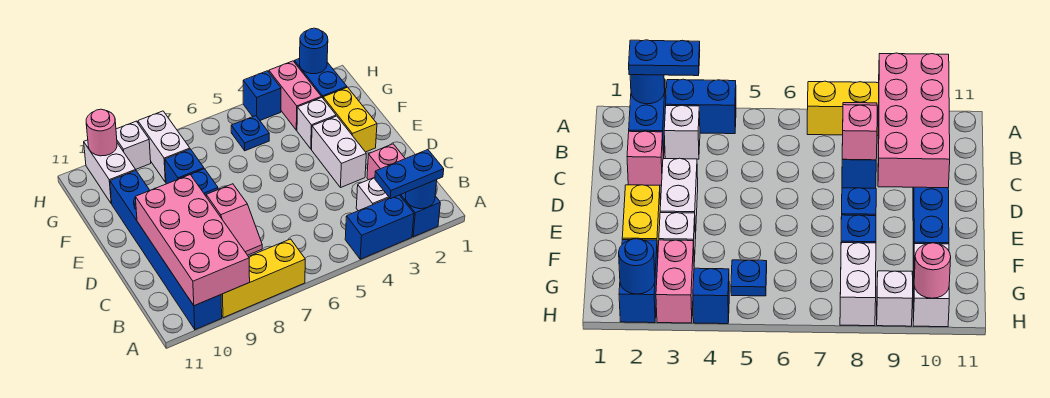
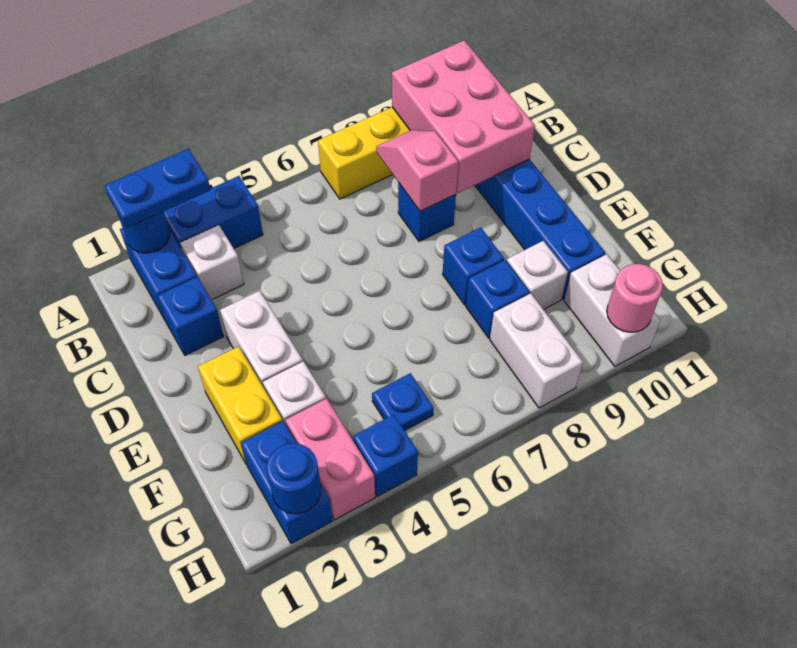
pink brick A9:D10 level 2 -> pink brick A9:C10 level 2
pink brick C2 level 1 -> blue brick C2 level 1
white brick H9 level 1 -> white brick F9 level 1

